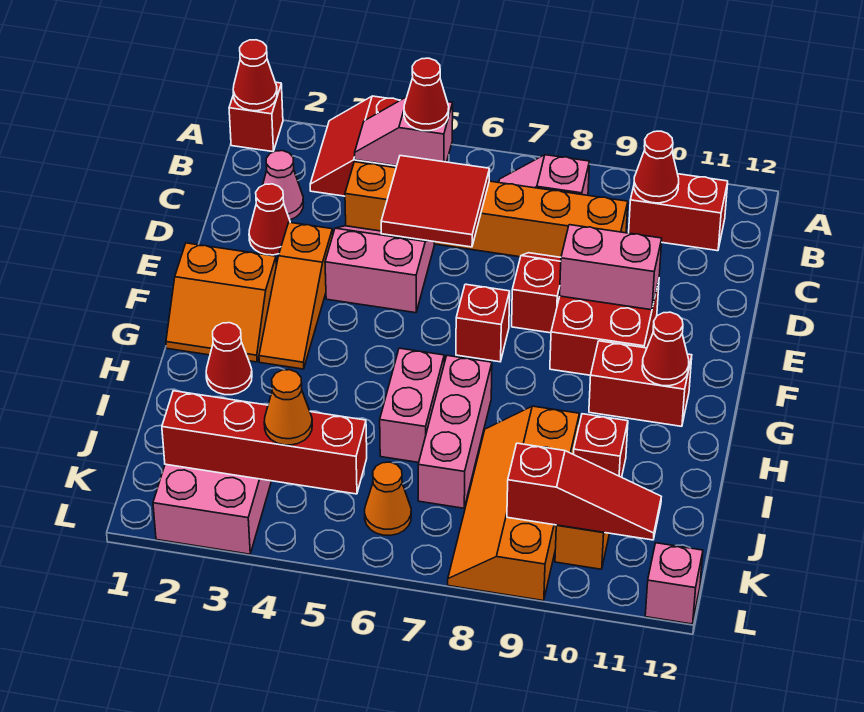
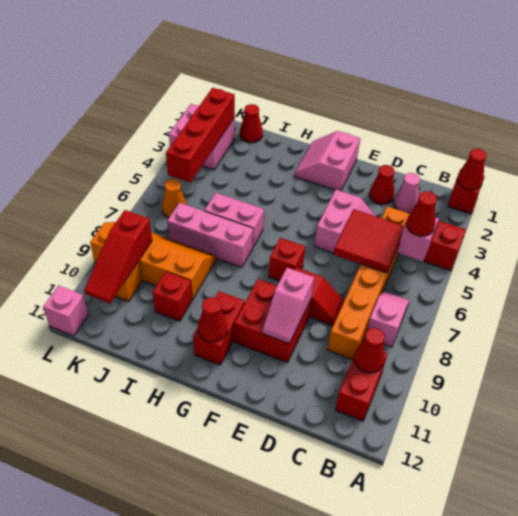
orange slope E3:G3 level 1 top E -> none
pink brick E9:E10 level 2 -> pink slope E9:E10 level 2 top 9
orange slope F1:G2 level 1 top F -> pink slope F1:G2 level 1 top F
red cone H2 level 1 -> red cone J1 level 1
orange cone K4 level 3 -> none

